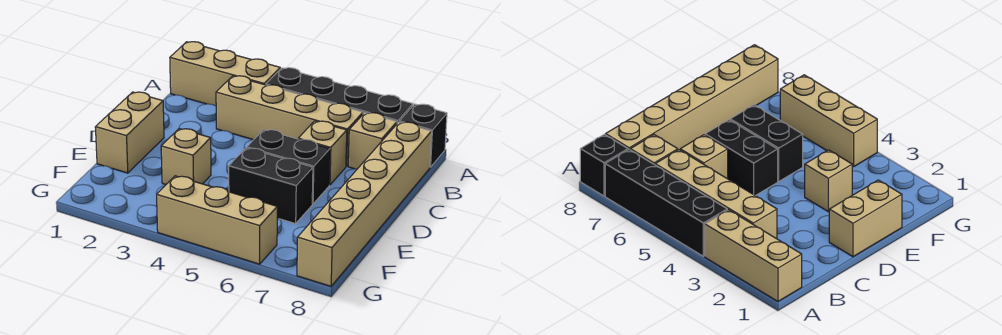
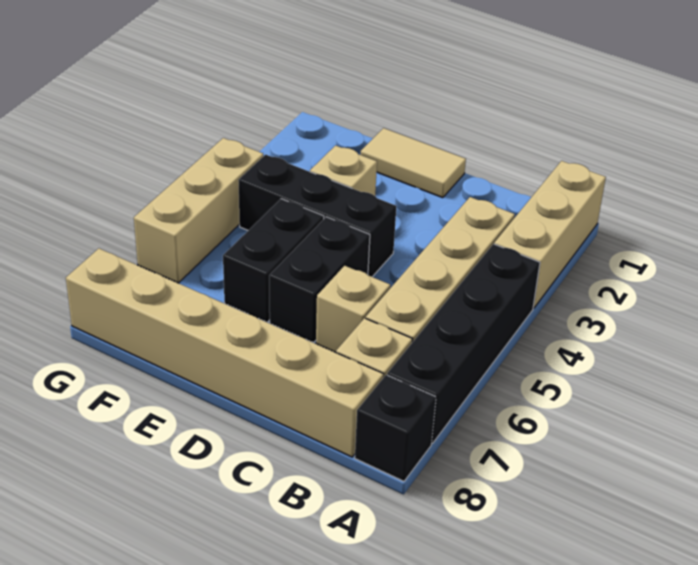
tan brick D1:E1 level 1 -> tan tile D1:E1 level 1
none -> black brick D4:F4 level 1

